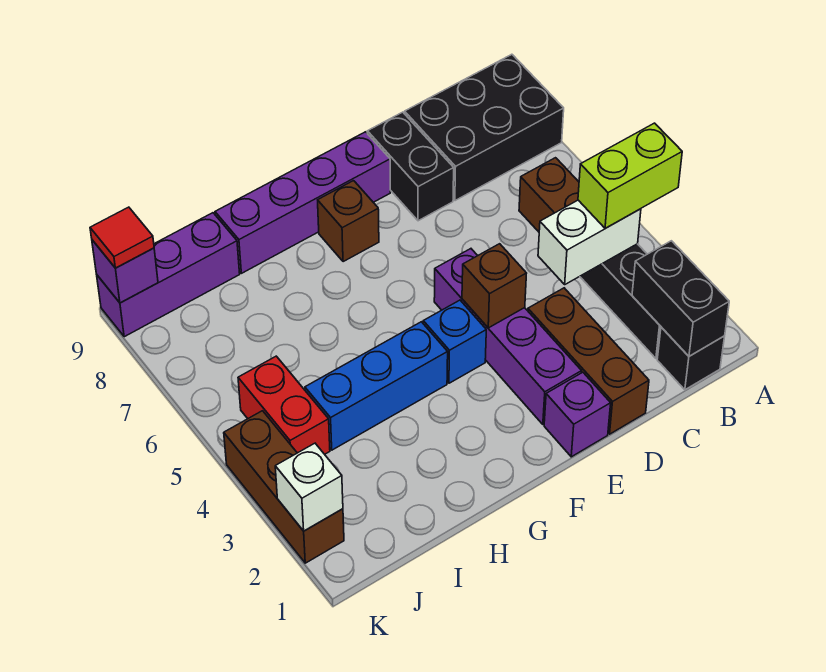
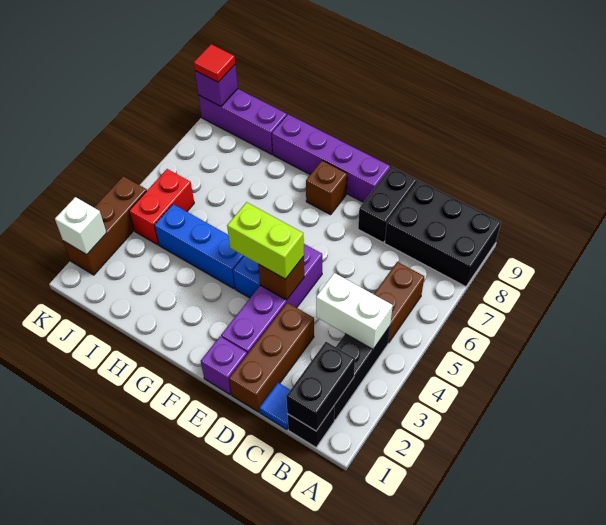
lime brick A4:B4 level 3 -> lime brick E4:F4 level 3
none -> blue tile C1 level 1

